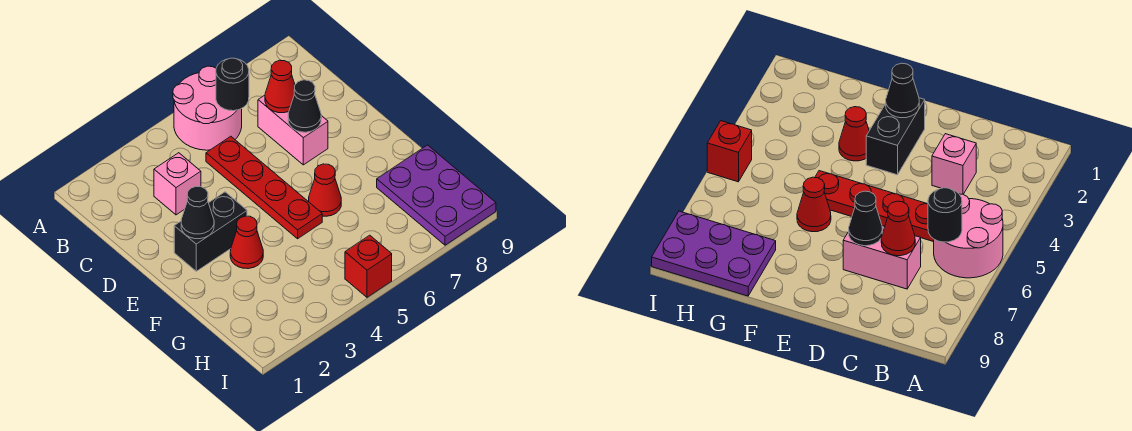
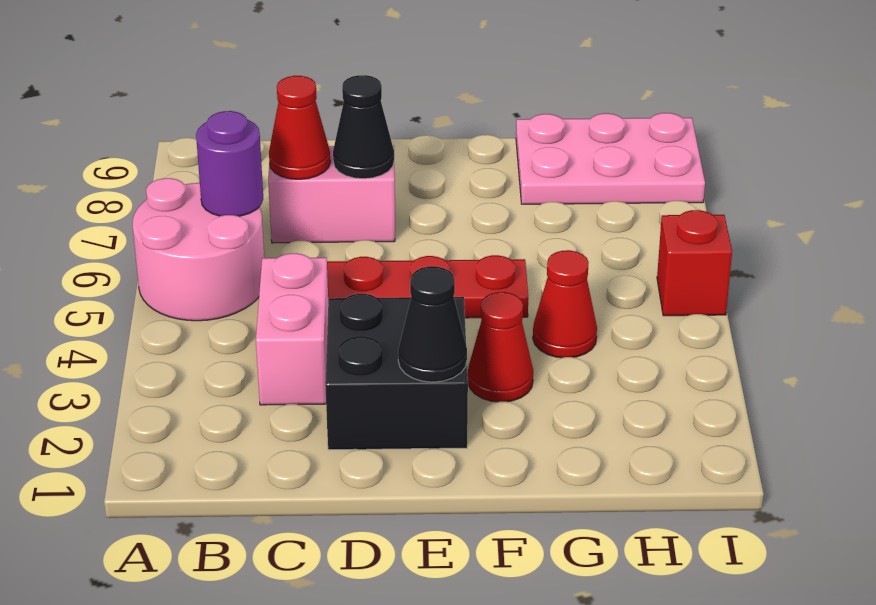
black round brick B6 level 2 -> purple round brick B6 level 2
pink brick C3 level 1 -> pink brick C3:C4 level 1
black brick E2:E3 level 1 -> black brick D2:E3 level 1
red cone F6 level 1 -> red cone G4 level 1
purple plate G8:I9 level 1 -> pink plate G8:I9 level 1

